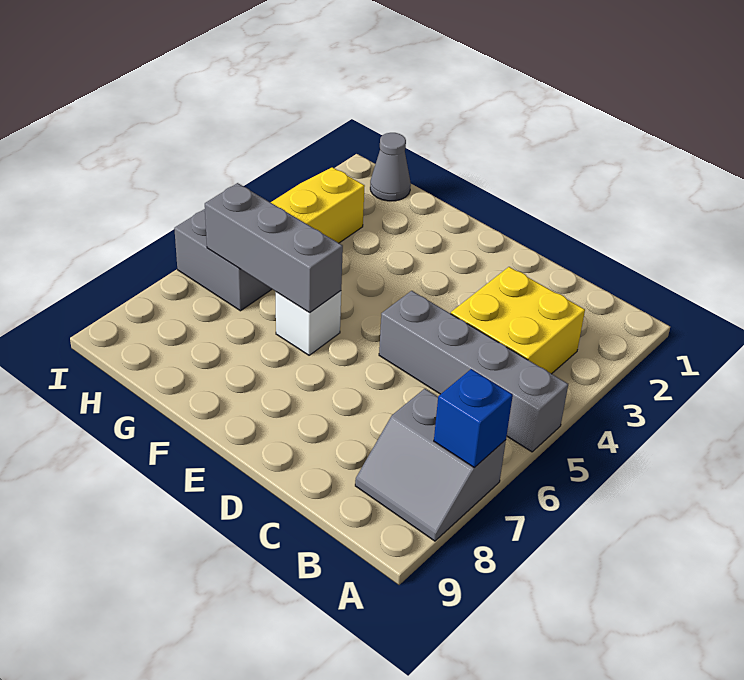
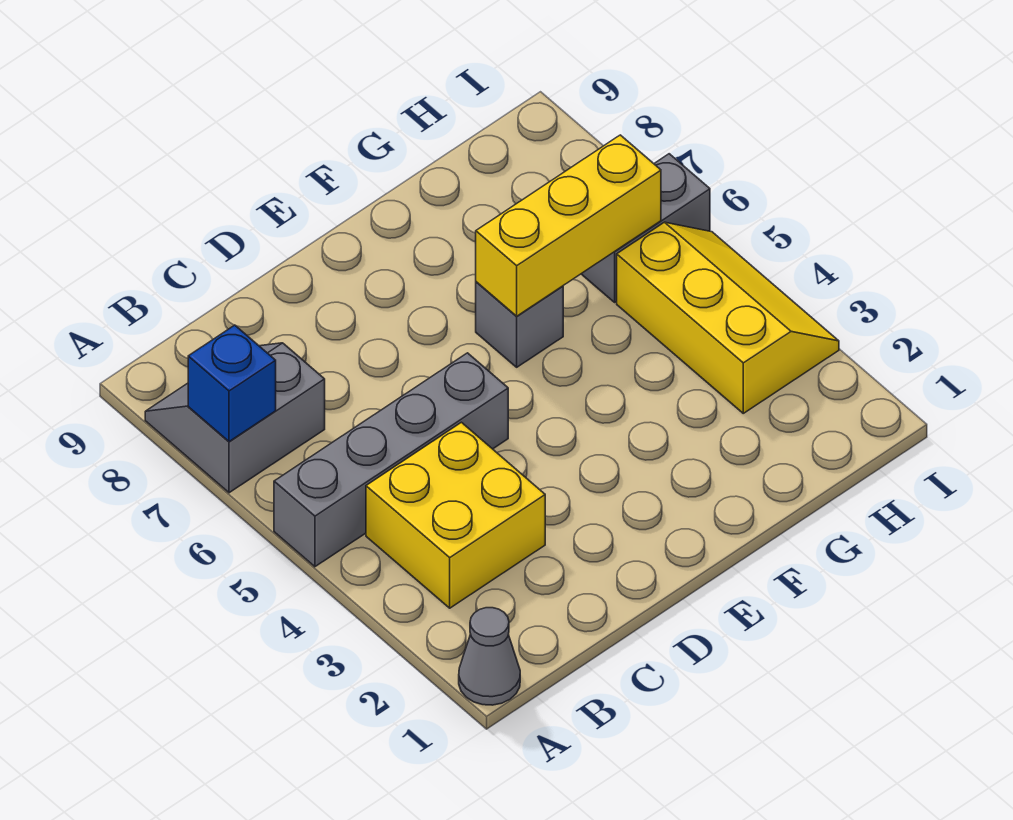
white brick F6 level 1 -> grey brick F6 level 1
grey brick F6:H6 level 2 -> yellow brick F6:H6 level 2
grey cone H1 level 1 -> grey cone A1 level 1

